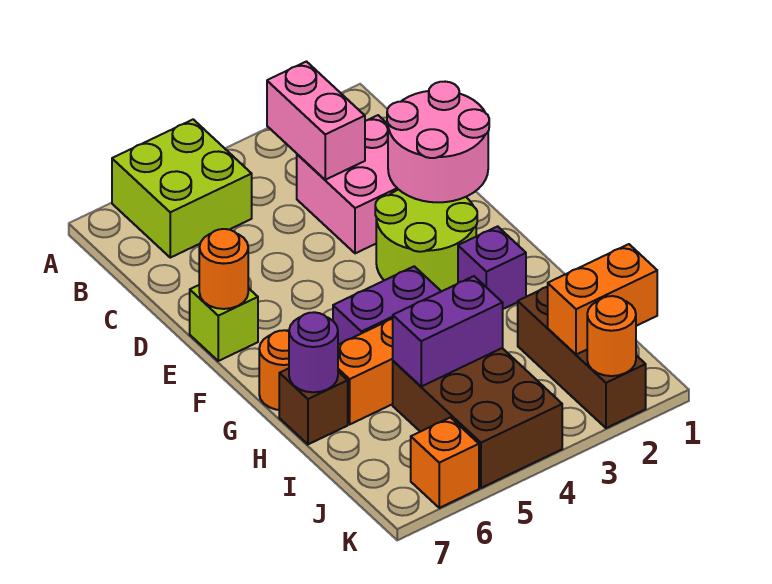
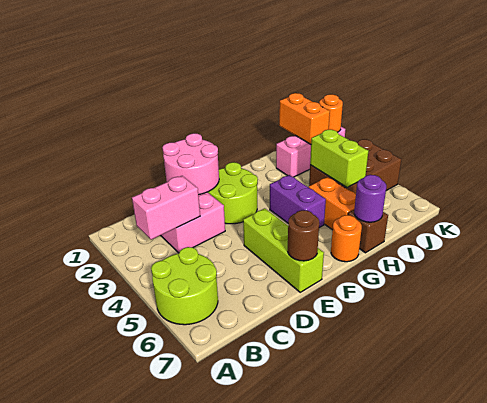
lime brick A5:B6 level 1 -> lime round brick A5:B6 level 1
lime brick E7 level 1 -> lime brick E5:E7 level 1
orange round brick E7 level 2 -> brown round brick E7 level 2
purple brick G2 level 1 -> none
brown brick I2:K2 level 1 -> pink brick I2:K2 level 1
purple brick I4:I5 level 2 -> lime brick I4:I5 level 2
orange brick K6 level 1 -> none

